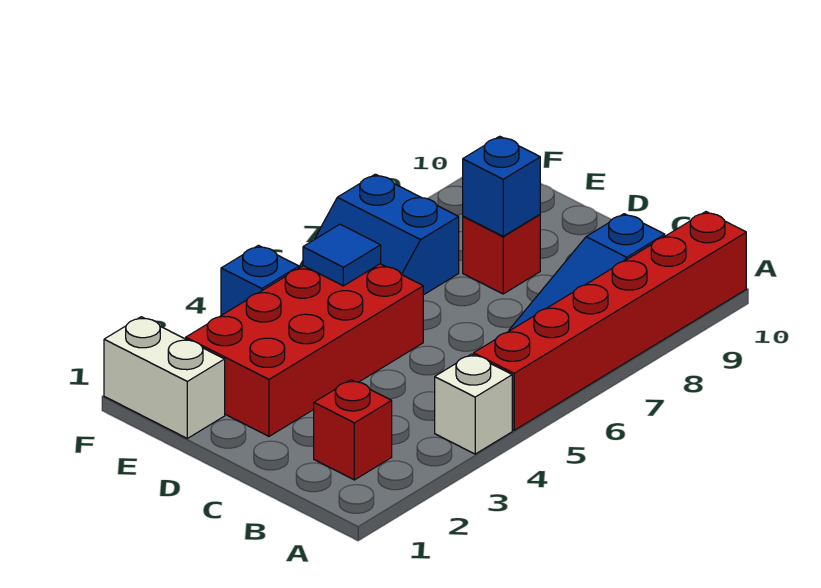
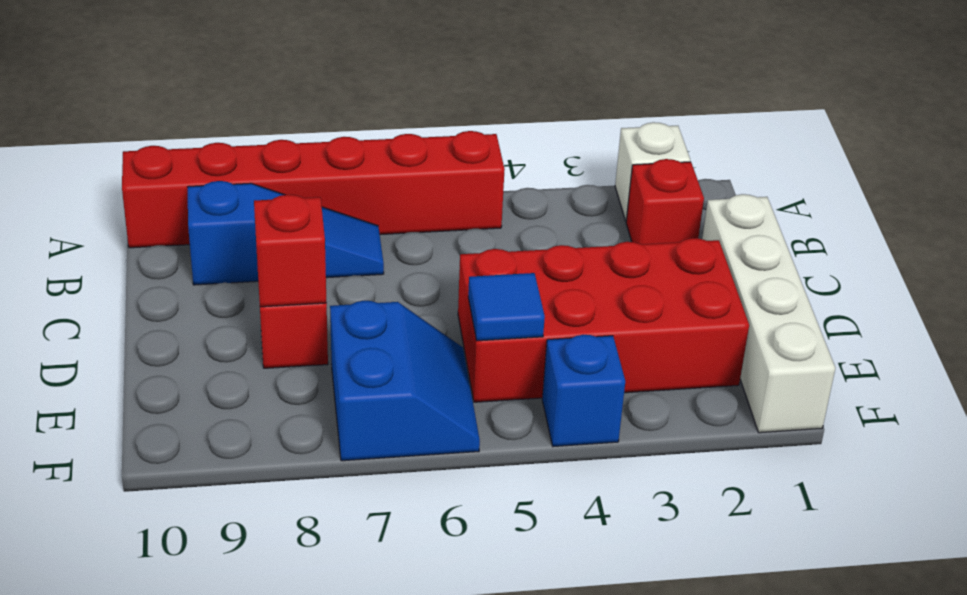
white brick A4 level 1 -> white brick A2 level 1
blue brick D8 level 2 -> red brick D8 level 2
white brick E1:F1 level 1 -> white brick C1:F1 level 1

